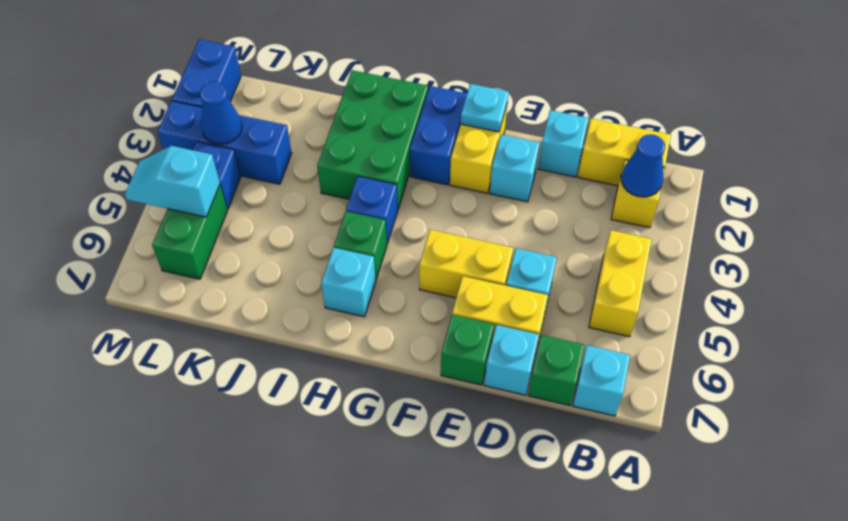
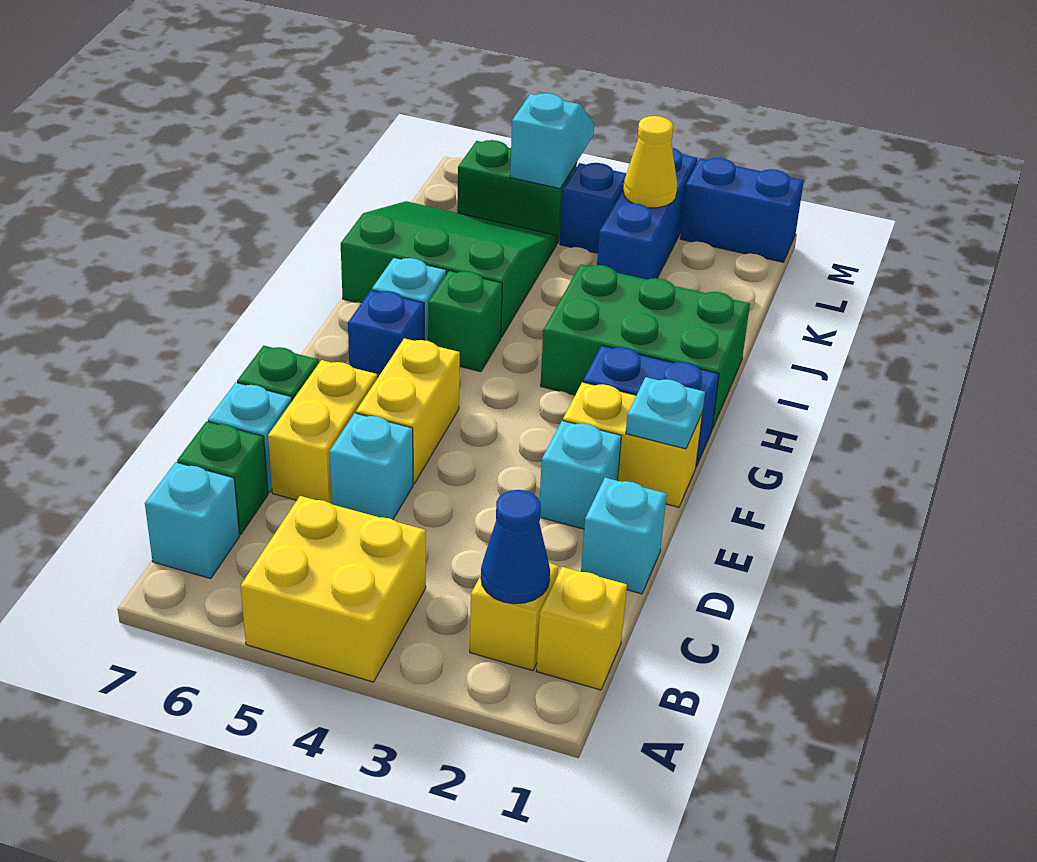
yellow brick B1:C1 level 1 -> yellow brick B1 level 1
yellow brick B4:B5 level 1 -> yellow brick A4:B5 level 1
blue brick H4 level 1 -> blue brick G6 level 1
none -> green slope I5:K7 level 1 top I
blue cone L3 level 2 -> yellow cone L3 level 2

